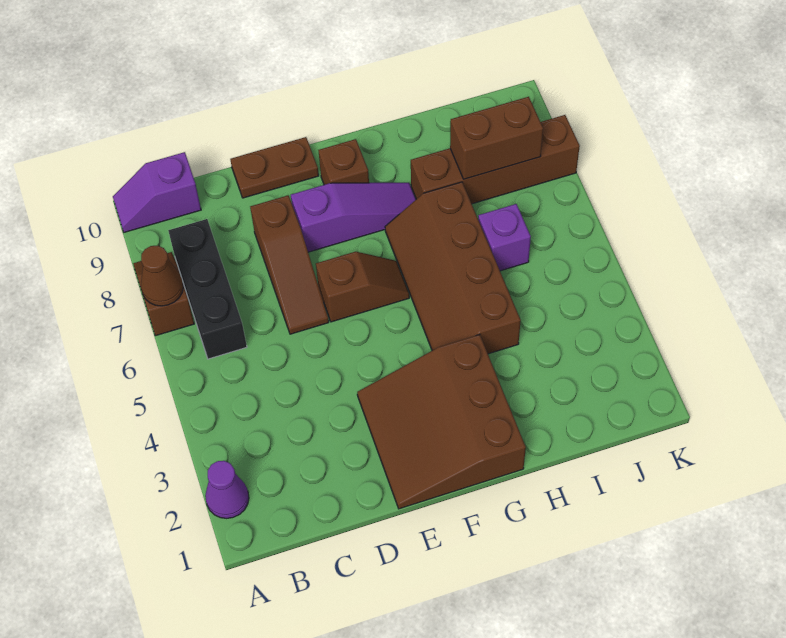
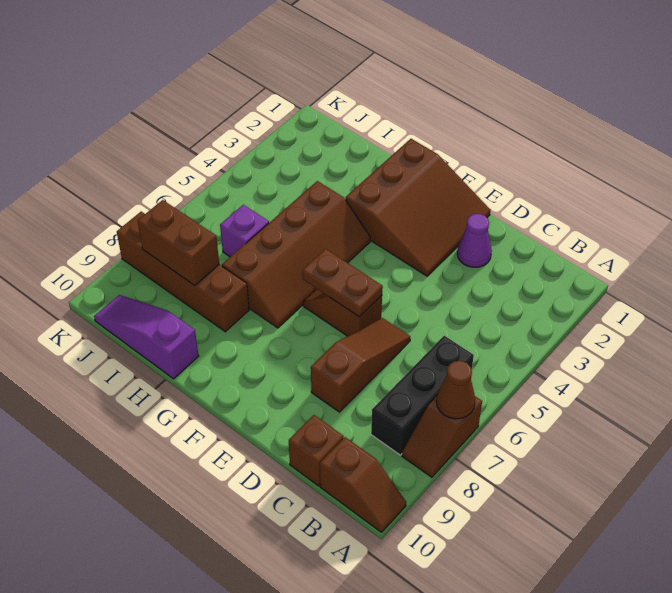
purple cone A2 level 1 -> purple cone D2 level 1
purple slope A10:B10 level 1 top B -> brown slope A10:B10 level 1 top B
brown plate D10:E10 level 1 -> brown plate E6:F6 level 2
purple slope E8:G8 level 1 top E -> purple slope H10:J10 level 1 top H
brown brick F9 level 1 -> brown brick C10 level 1

